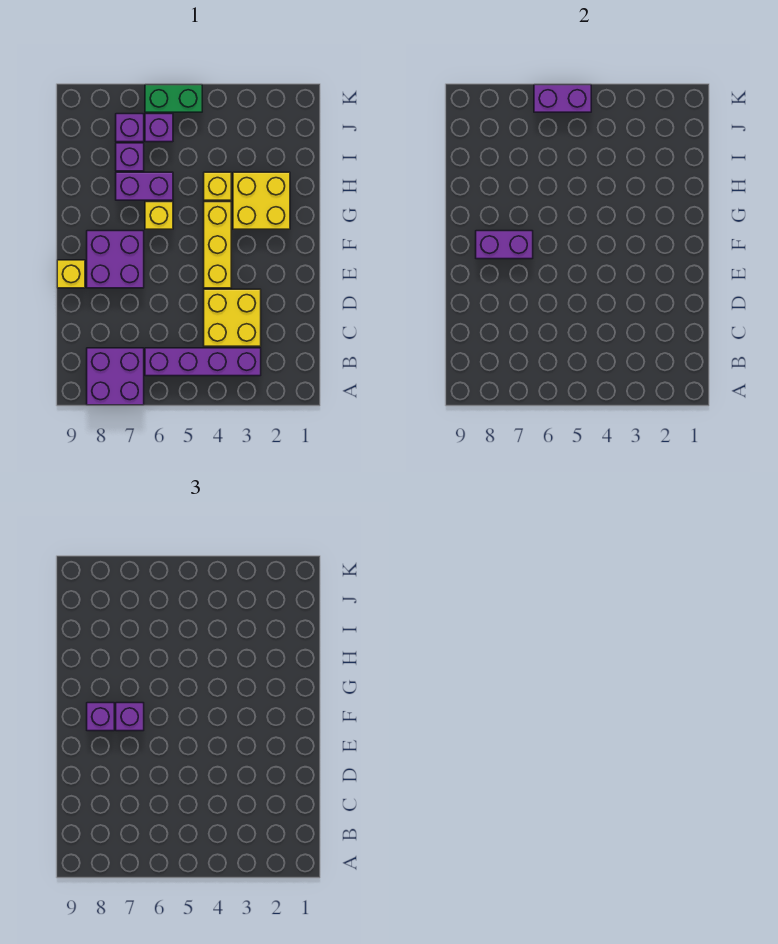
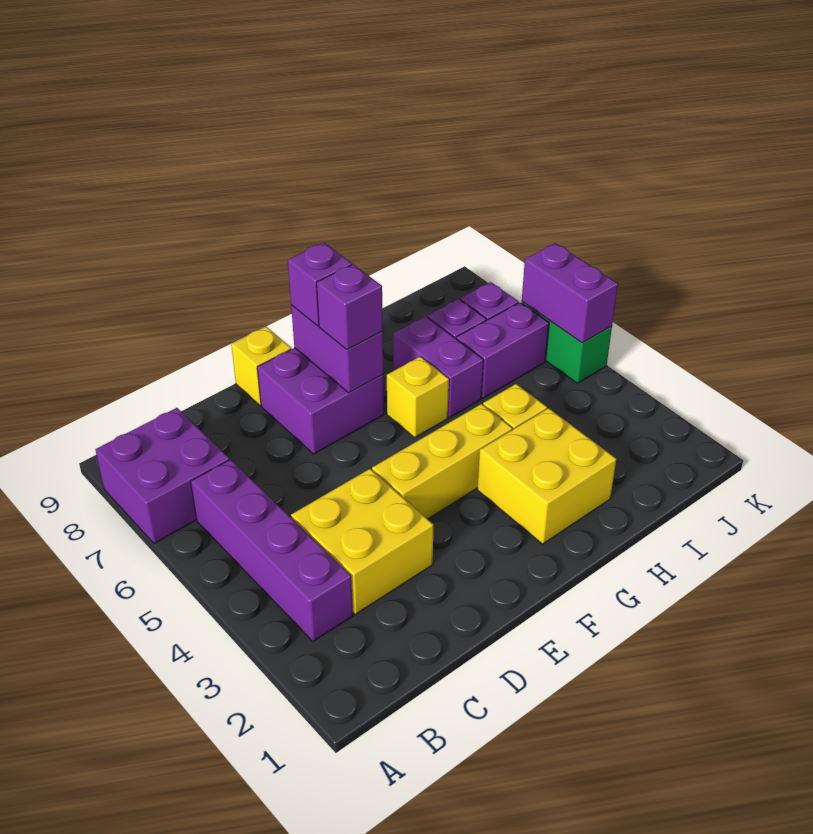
purple brick J6 level 1 -> purple brick I6:J6 level 1

